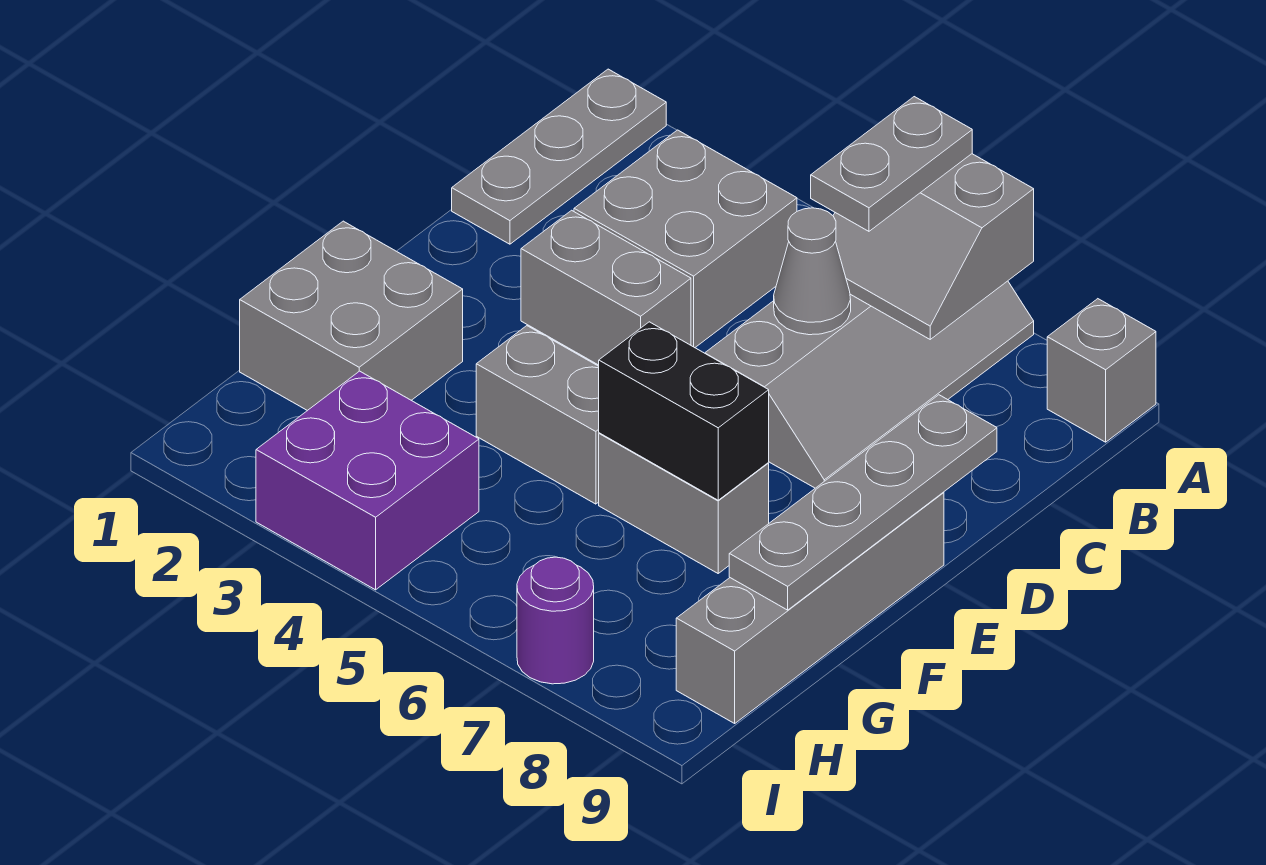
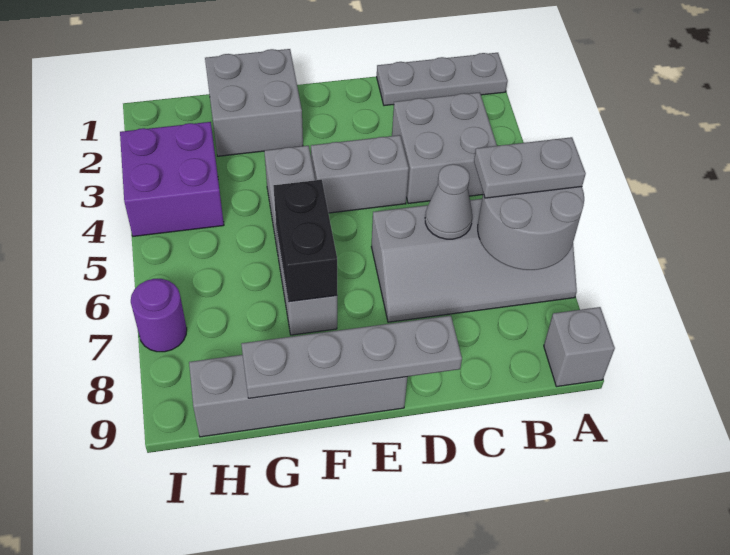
grey slope A6:B7 level 2 top A -> grey round brick A6:B7 level 2
grey brick D3:D4 level 1 -> grey brick D4:E4 level 1

